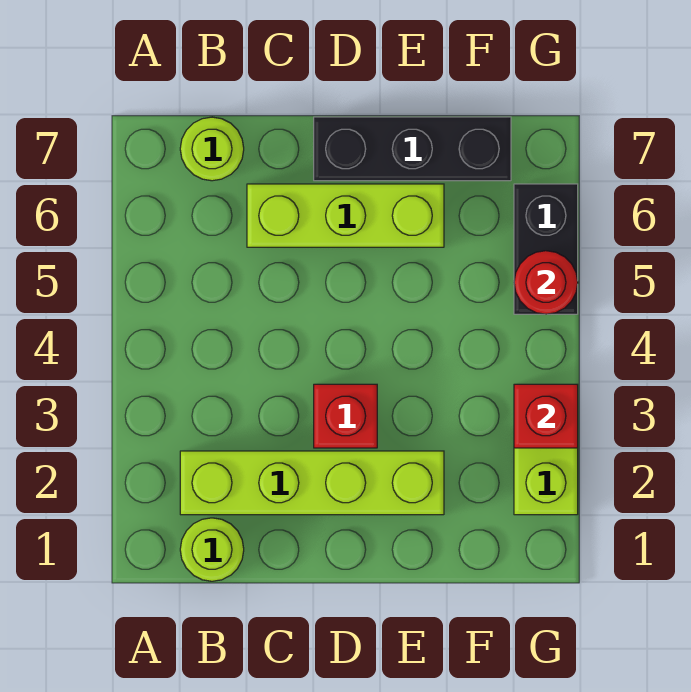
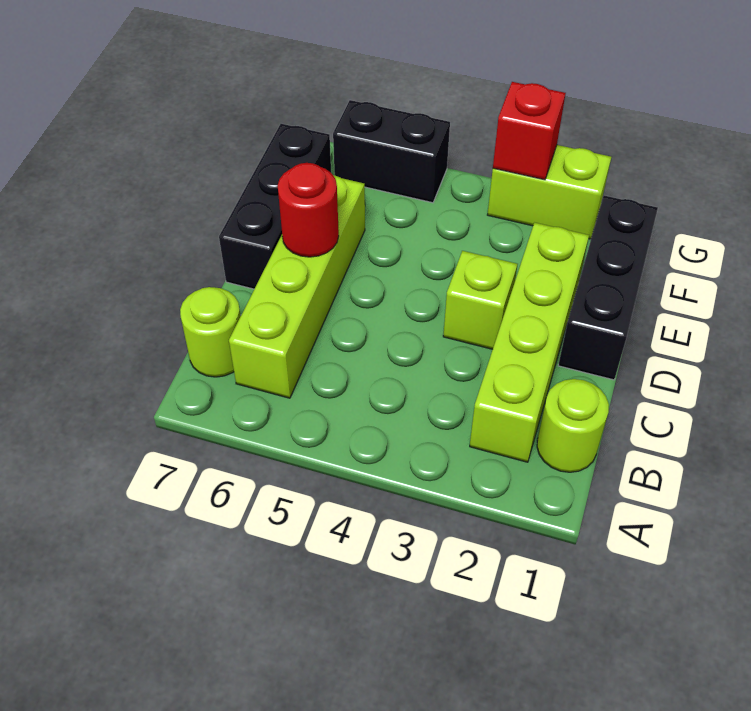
lime brick C6:E6 level 1 -> lime brick B6:E6 level 1
none -> black brick D1:F1 level 1
red brick D3 level 1 -> lime brick D3 level 1
red round brick G5 level 2 -> red round brick D6 level 2

